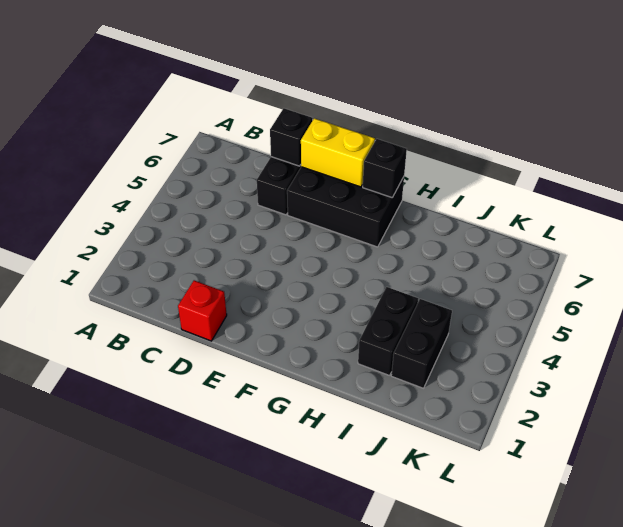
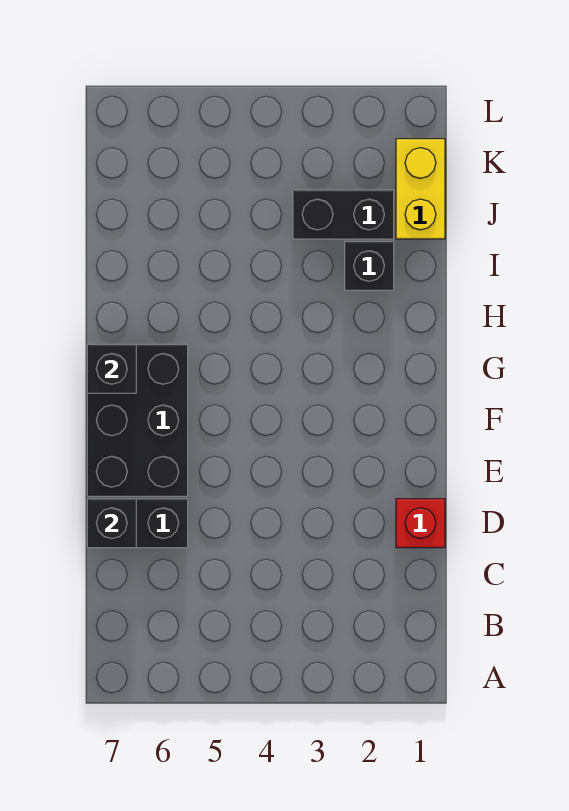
yellow brick E7:F7 level 2 -> yellow brick J1:K1 level 1
black brick I2:I3 level 1 -> black brick I2 level 1

